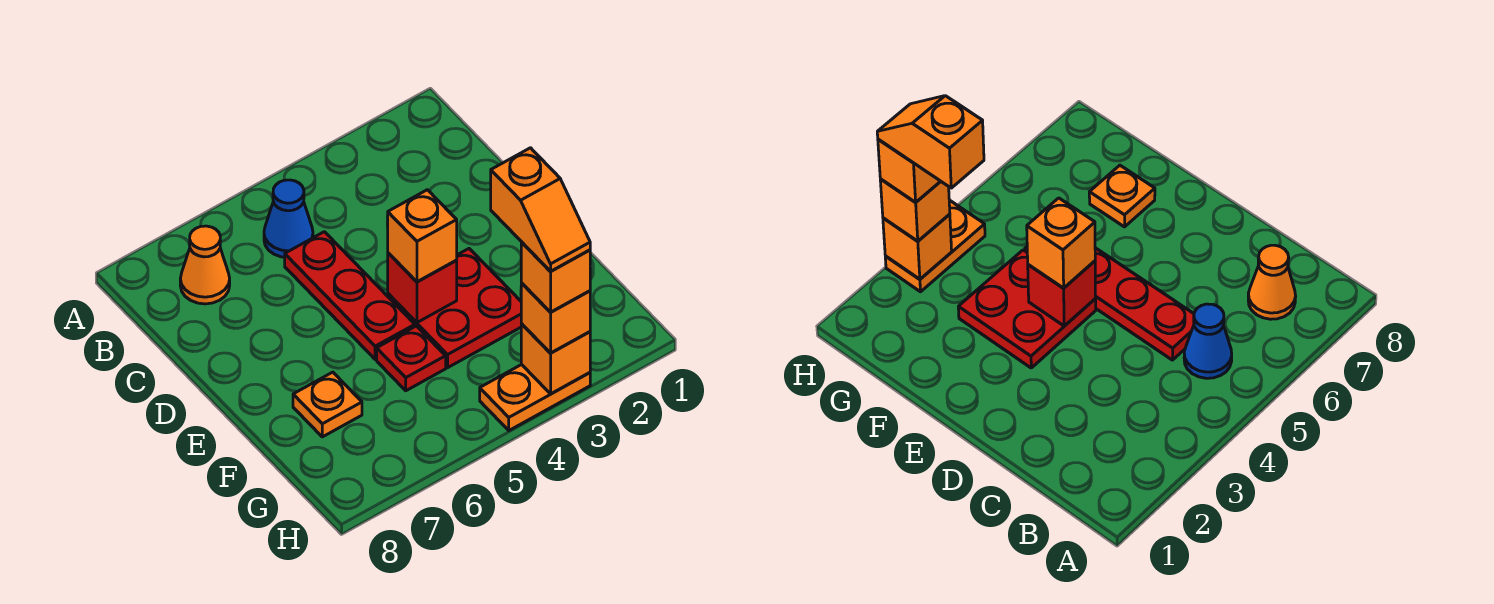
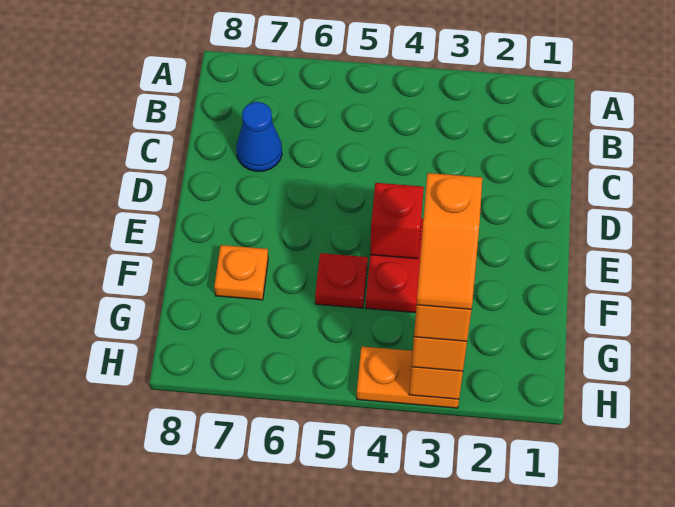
blue cone B5 level 1 -> blue cone C7 level 1
orange cone B7 level 1 -> none
red plate C5:E5 level 1 -> none
orange brick E4 level 3 -> none

